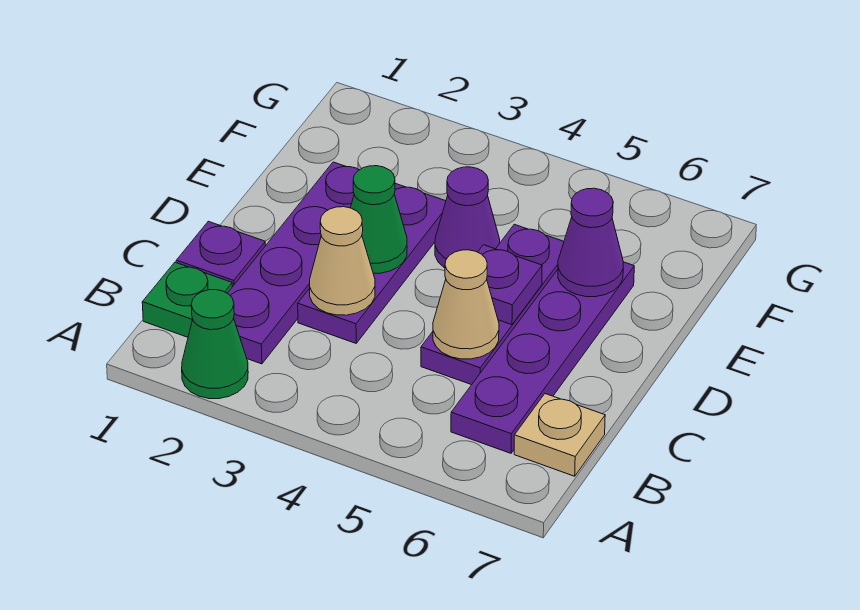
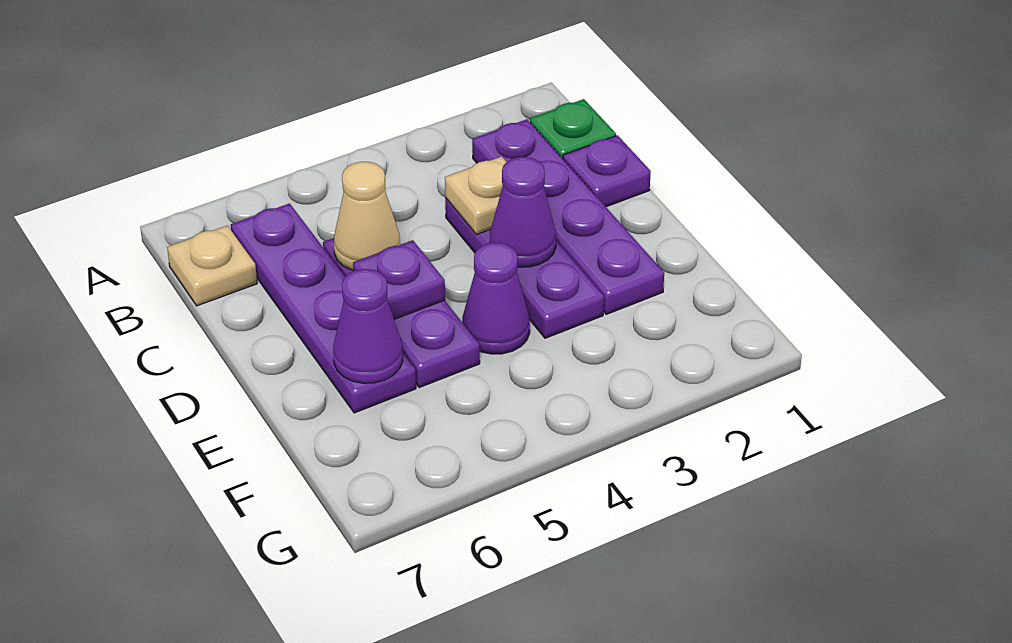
green cone A2 level 1 -> none
tan cone C3 level 2 -> tan plate C3 level 2
green cone D3 level 2 -> purple cone D3 level 2

